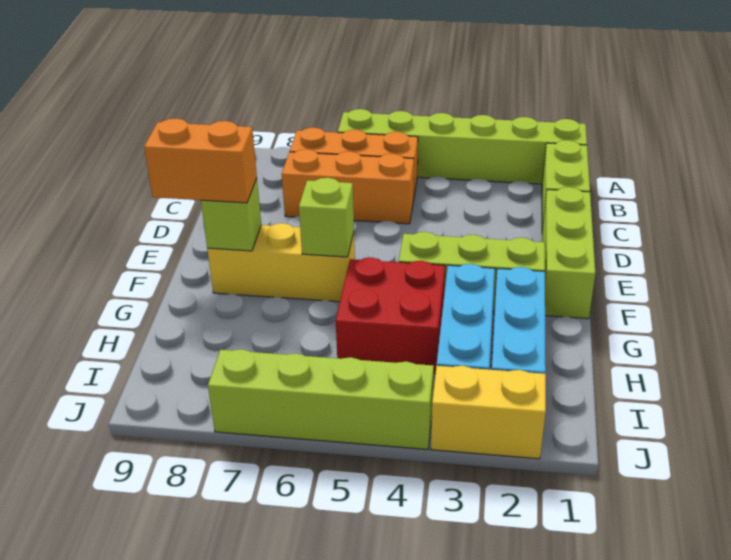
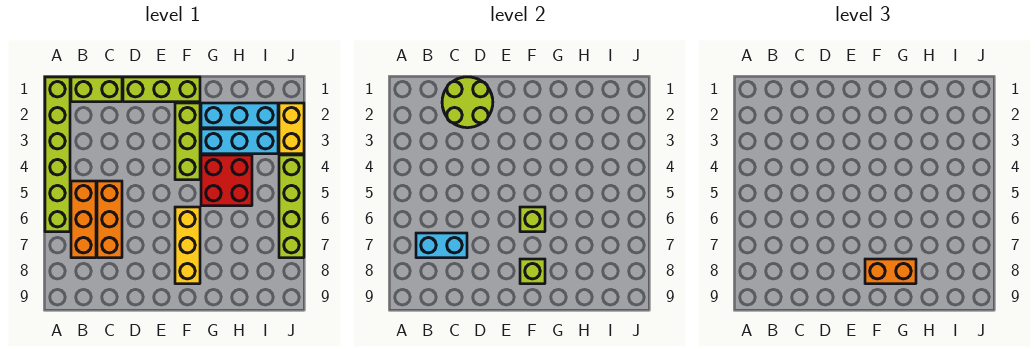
none -> cyan brick B7:C7 level 2
none -> lime round brick C1:D2 level 2
orange brick F8:F9 level 3 -> orange brick F8:G8 level 3

